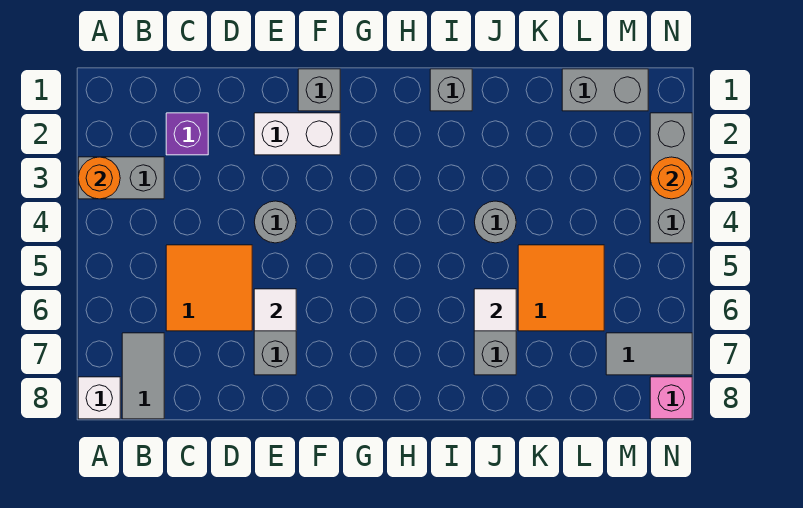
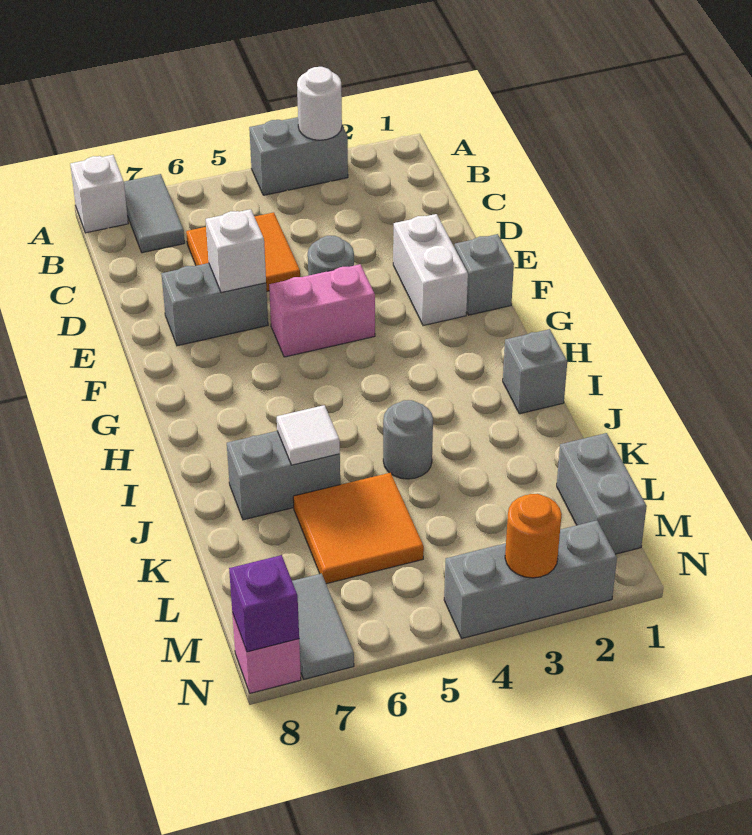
grey brick A3:B3 level 1 -> grey brick A3:A4 level 1
orange round brick A3 level 2 -> white round brick A3 level 2
grey tile B7:B8 level 1 -> grey tile A7:B7 level 1
purple brick C2 level 1 -> purple brick N8 level 2
white tile E6 level 2 -> white brick E6 level 2
none -> pink brick F4:F5 level 1

